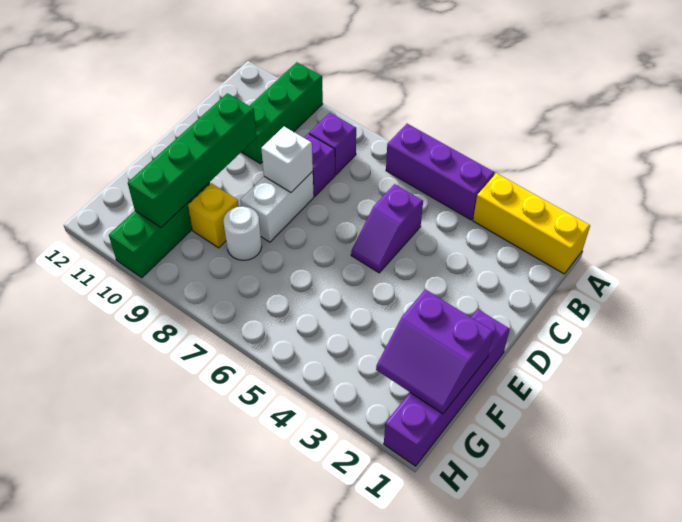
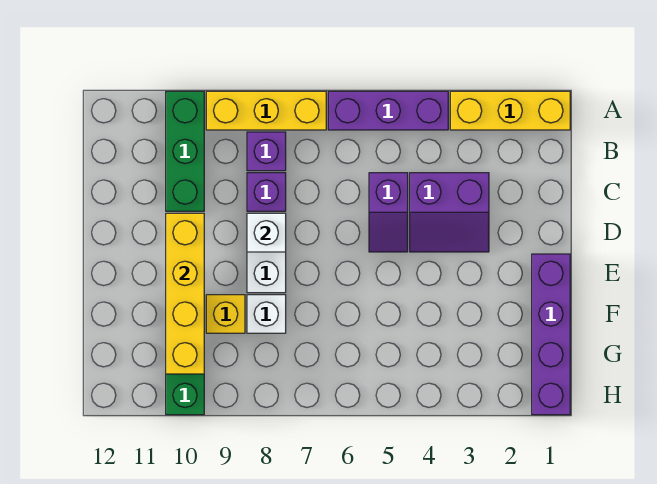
none -> yellow brick A7:A9 level 1
green brick D10:G10 level 2 -> yellow brick D10:G10 level 2
purple slope F1:G2 level 2 top F -> purple slope C3:D4 level 1 top C
white round brick F8 level 1 -> white brick F8 level 1

